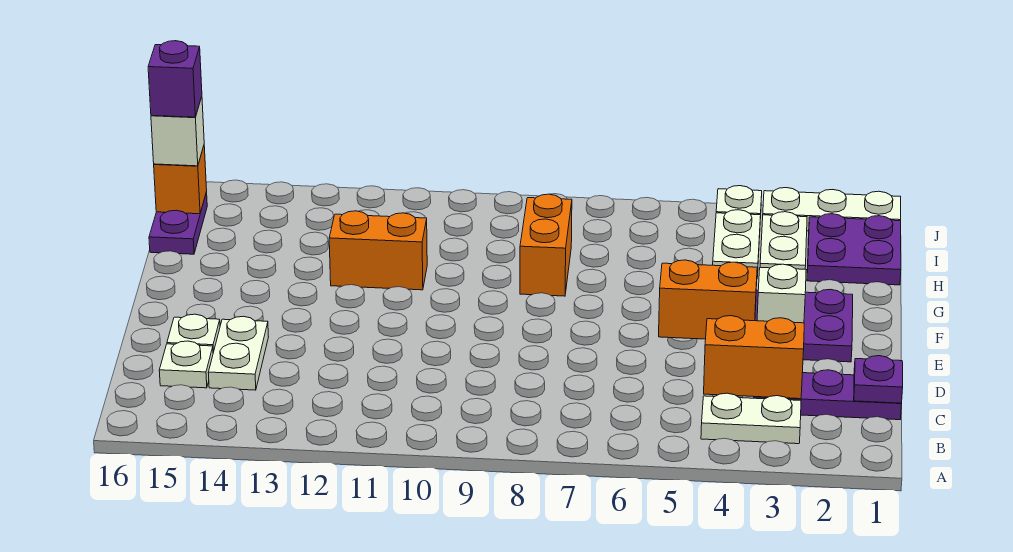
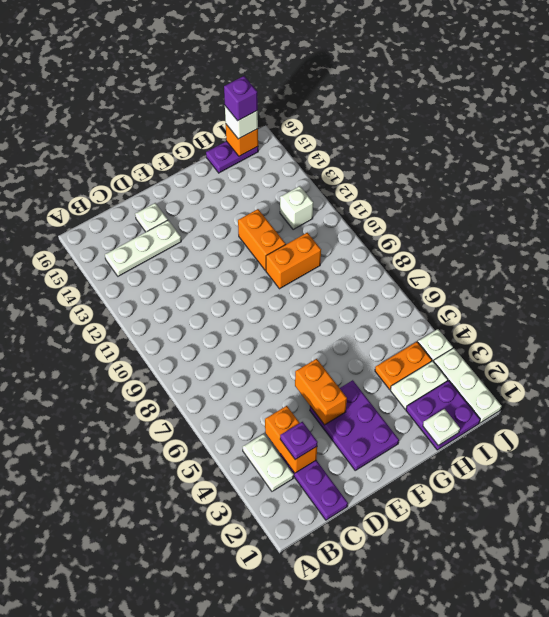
purple plate C1 level 2 -> purple plate C3 level 3
white plate C14:D14 level 1 -> white plate B14:D14 level 1
white plate C15 level 1 -> white plate H1 level 2
white brick E3 level 2 -> white brick I12 level 1
orange brick G8:H8 level 1 -> orange brick G10:H10 level 1
white plate H4:I4 level 1 -> orange plate H4:I4 level 1

